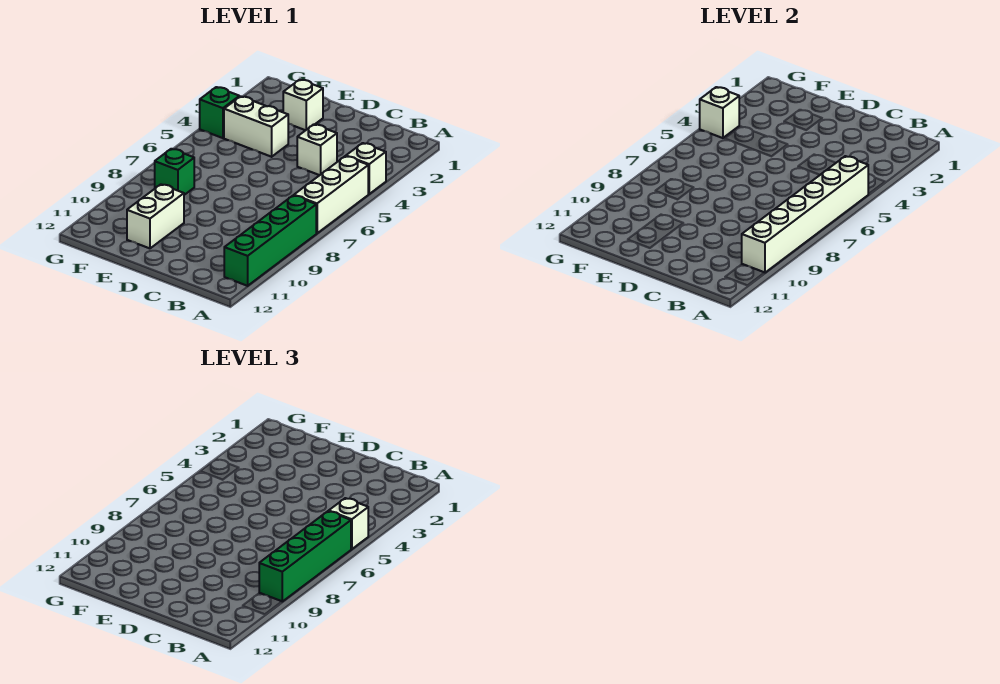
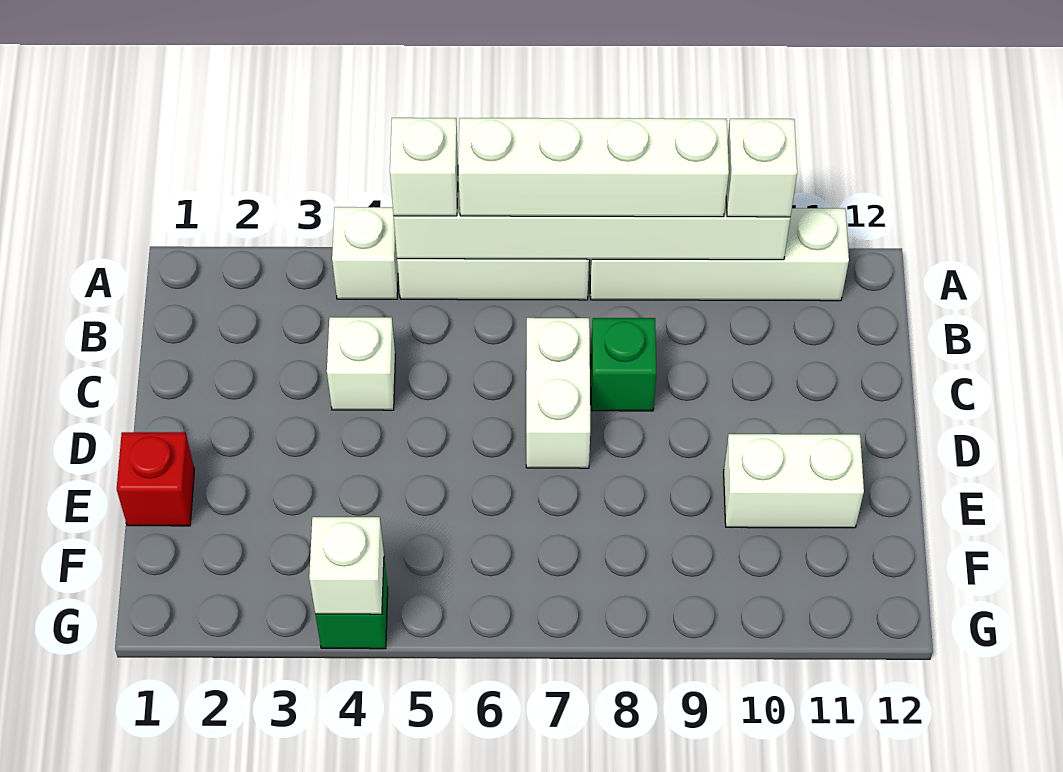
green brick A6:A9 level 3 -> white brick A6:A9 level 3
green brick A8:A11 level 1 -> white brick A8:A11 level 1
none -> red brick E1 level 1
white brick E2 level 1 -> white brick A10 level 3
white brick E4:F4 level 1 -> white brick C7:D7 level 1
green brick F8 level 1 -> green brick C8 level 1

